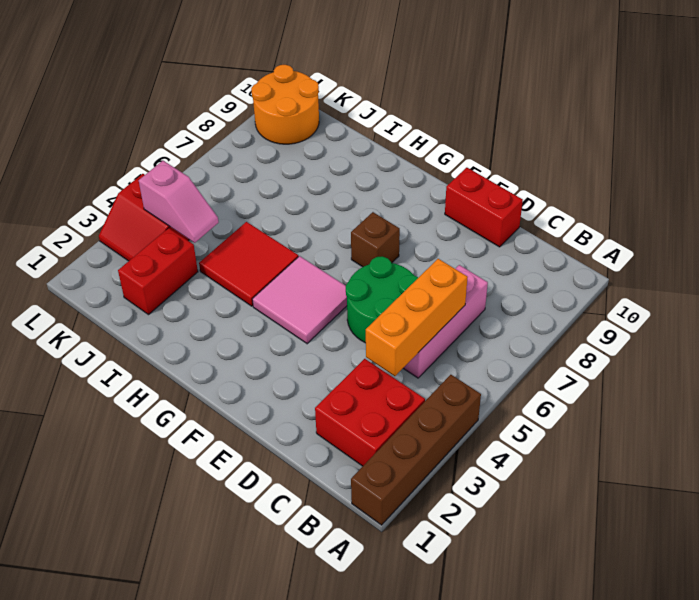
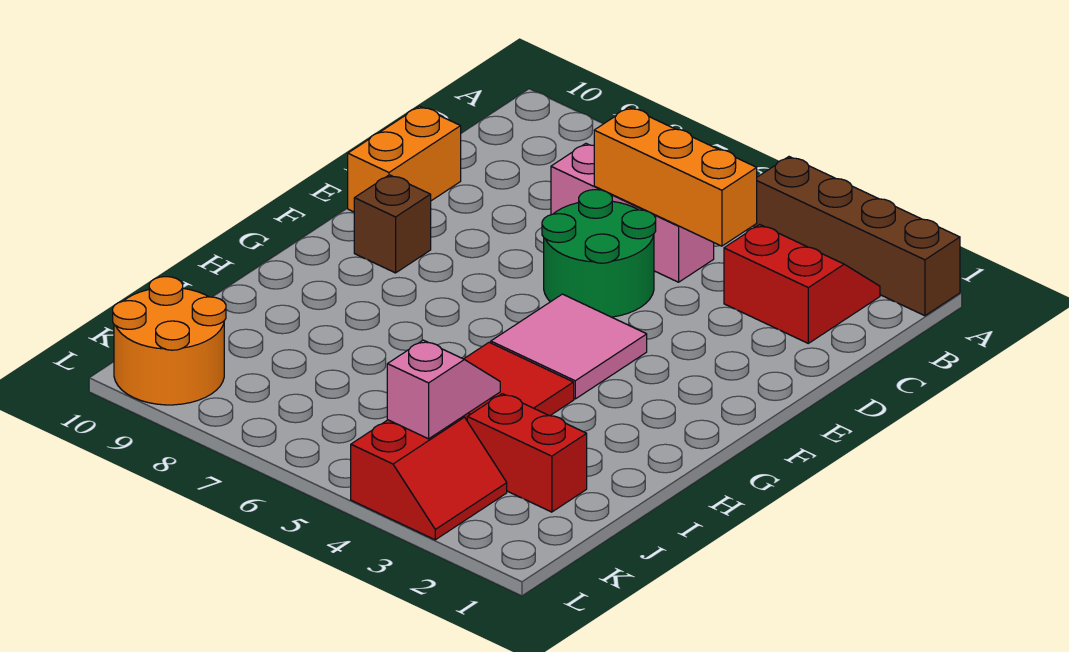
red brick B2:C3 level 1 -> red slope B2:C3 level 1 top C
red brick D10:E10 level 1 -> orange brick D10:E10 level 1
brown brick F7 level 1 -> brown brick F9 level 1

